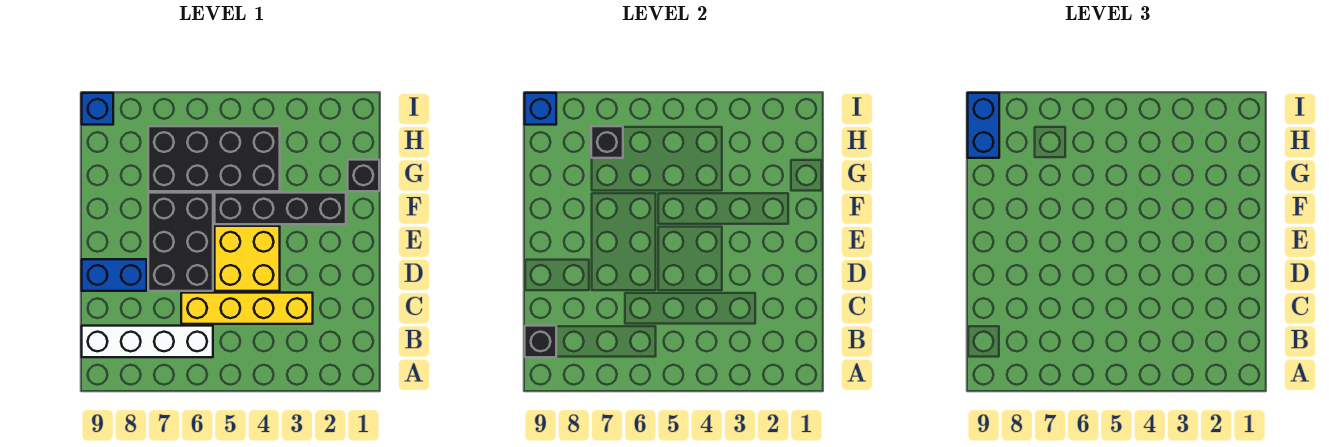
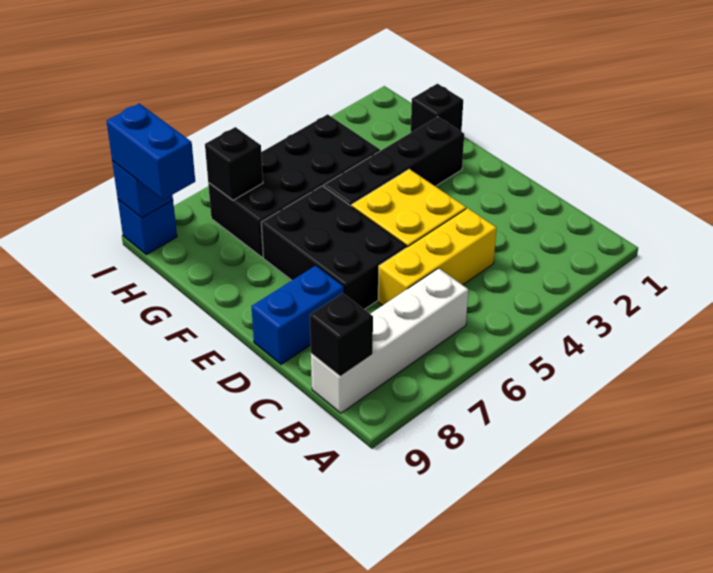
yellow brick C3:C6 level 1 -> yellow brick C4:C6 level 1

